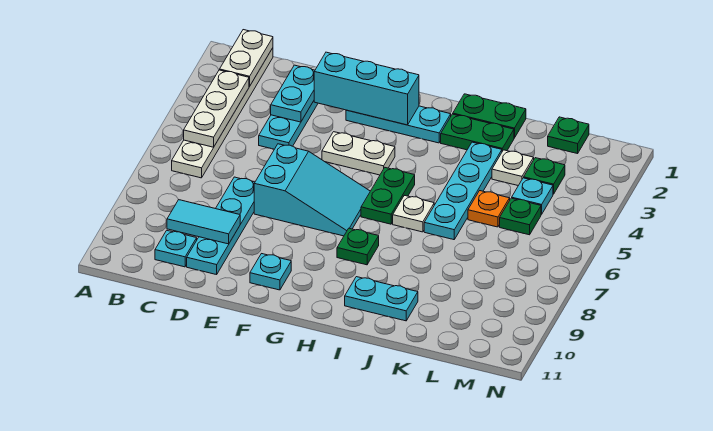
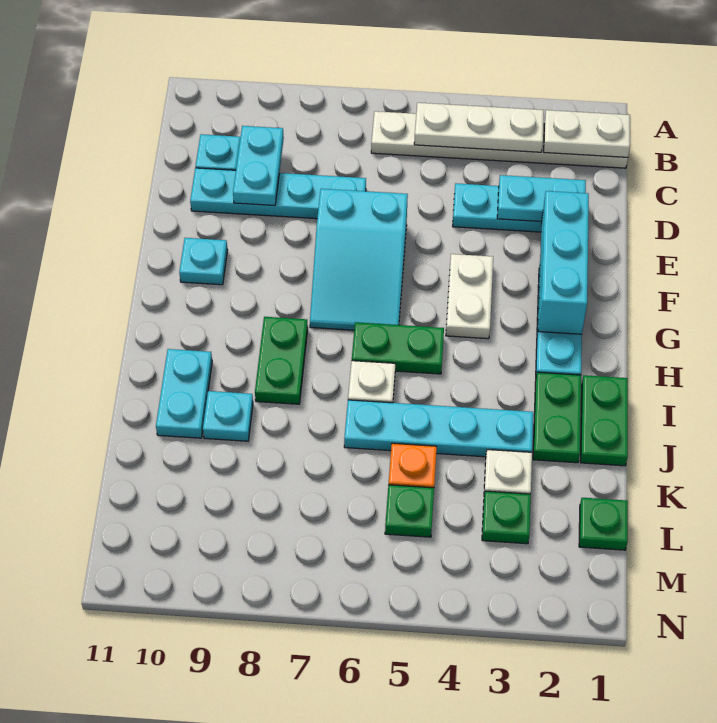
cyan tile C9:D9 level 2 -> cyan plate C9:D9 level 2
green plate H8 level 1 -> green plate H8:I8 level 1
cyan plate L4 level 1 -> cyan plate J9 level 1

